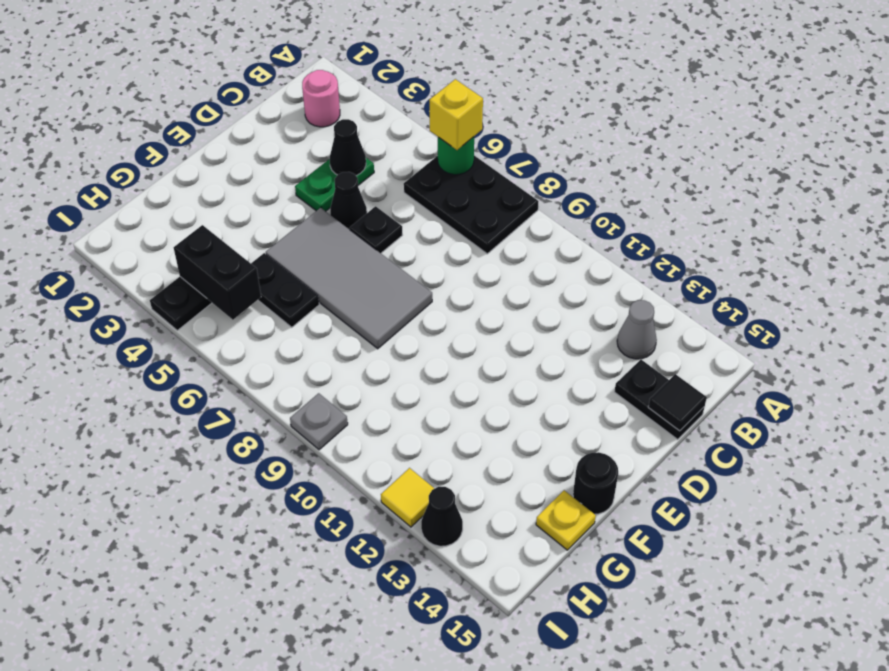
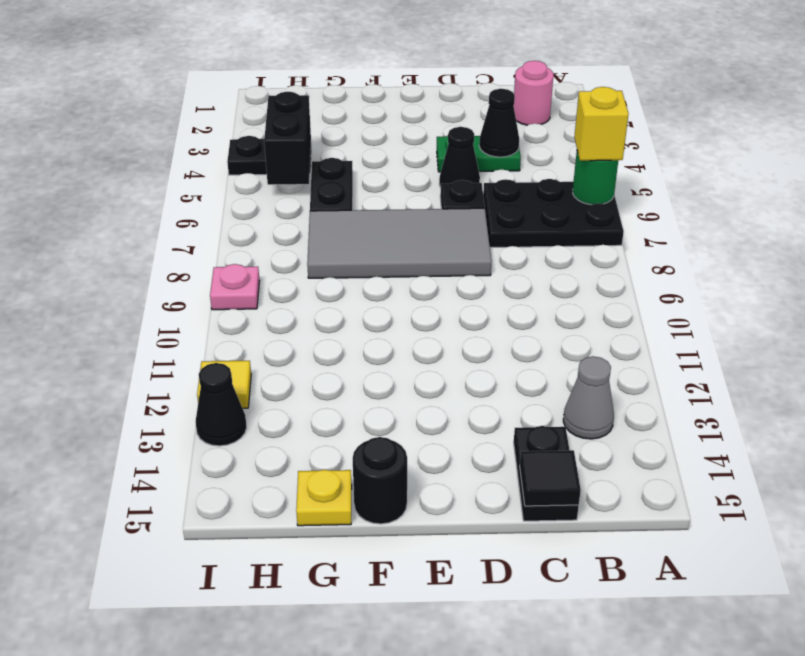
black plate A6:B8 level 1 -> black plate A6:C7 level 1
grey tile E5:F8 level 1 -> grey tile D7:G8 level 1
grey plate I9 level 1 -> pink plate I9 level 1

